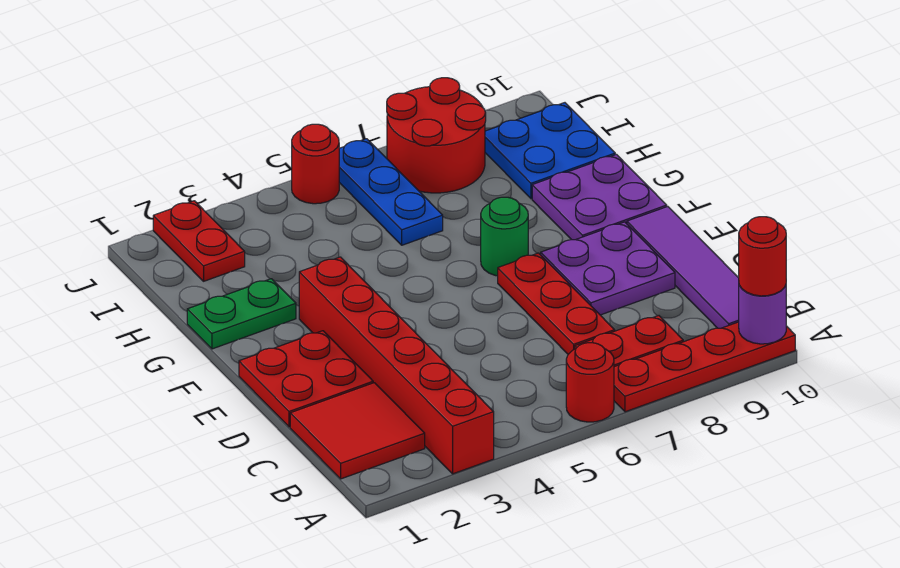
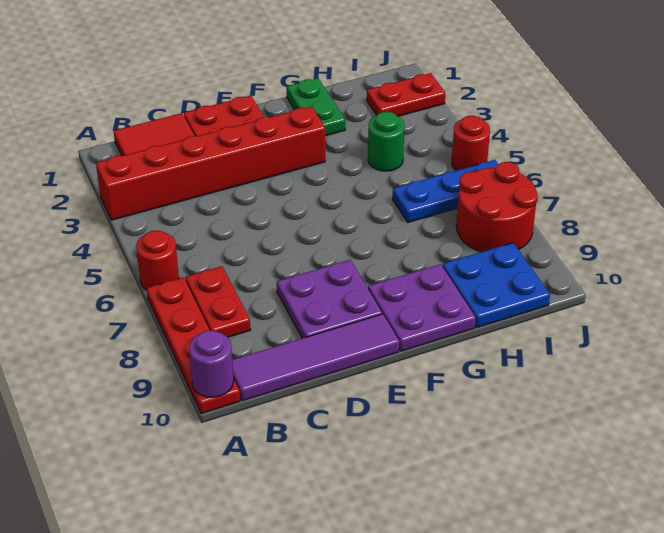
red round brick A10 level 3 -> none
red plate C7:E7 level 1 -> none
green round brick F7 level 1 -> green round brick H4 level 1

